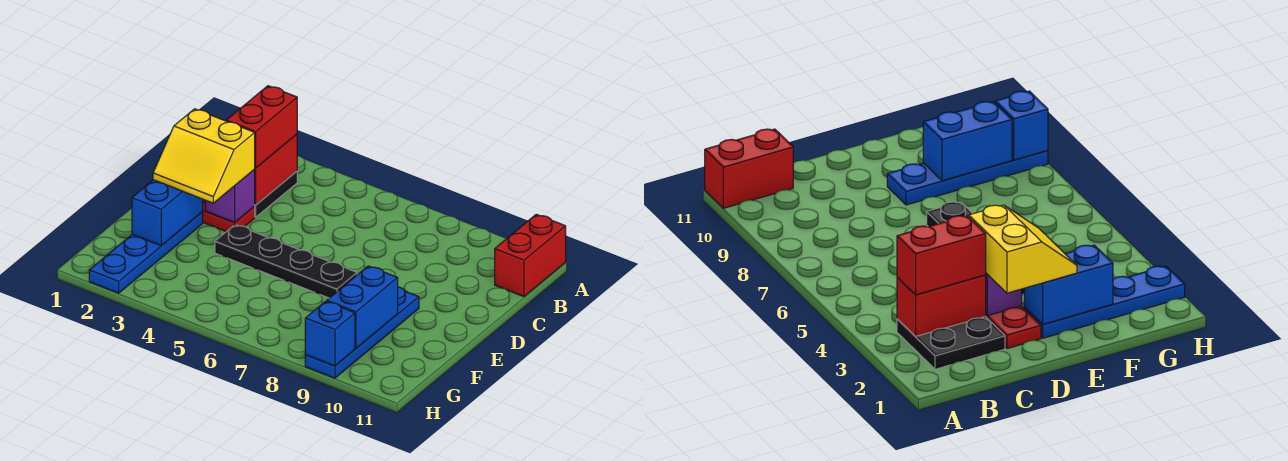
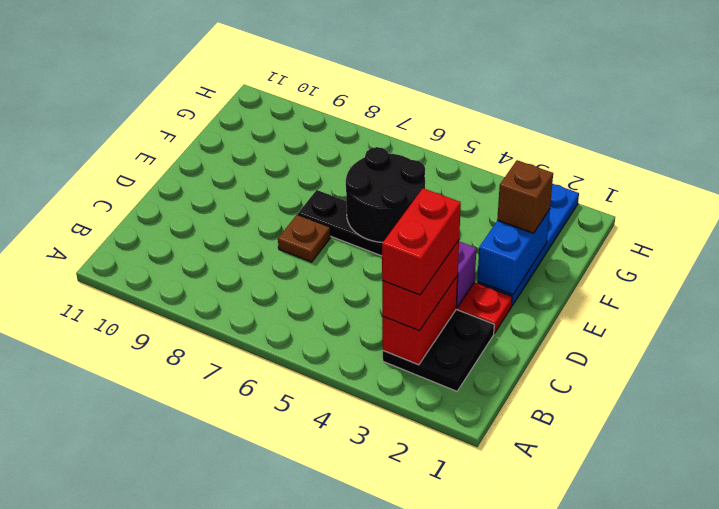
red brick A11:B11 level 1 -> red brick B3:C3 level 4
yellow slope D2:E3 level 3 top D -> none
none -> brown plate D7 level 1
none -> black round brick E5:F6 level 2
blue plate E9:H9 level 1 -> none
none -> brown brick F2 level 3
blue brick F9:G9 level 2 -> none
blue brick H9 level 2 -> none

